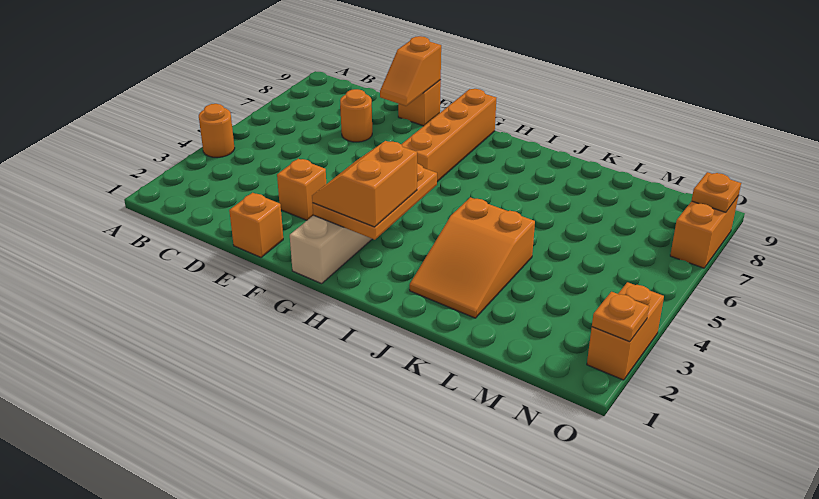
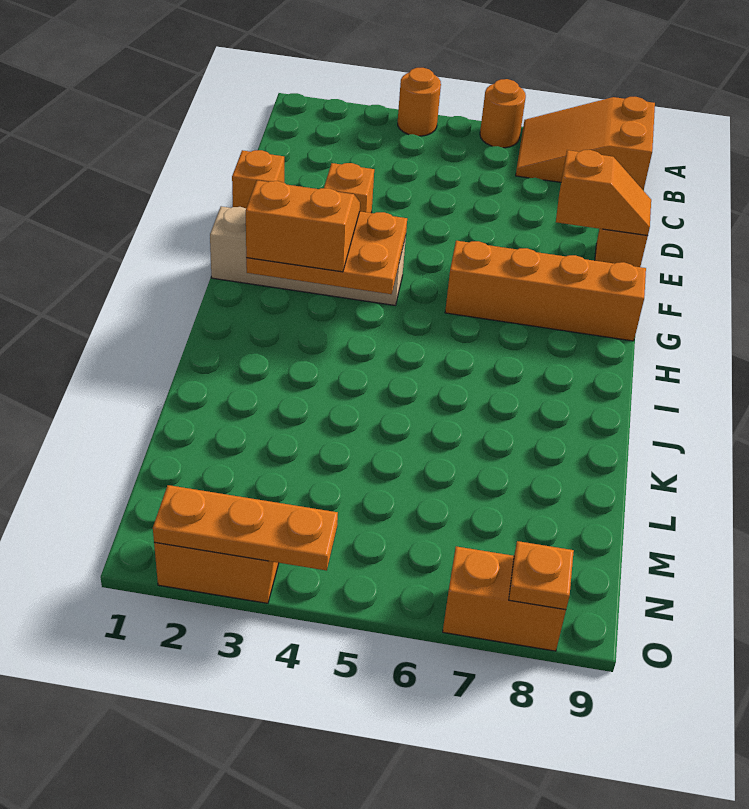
orange round brick D7 level 1 -> orange round brick A6 level 1
orange slope E8:E9 level 2 top 9 -> orange slope E8:E9 level 2 top 8
orange slope J2:K4 level 1 top 4 -> orange slope A7:B9 level 1 top 9
orange plate O2 level 2 -> orange plate O2:O4 level 2

